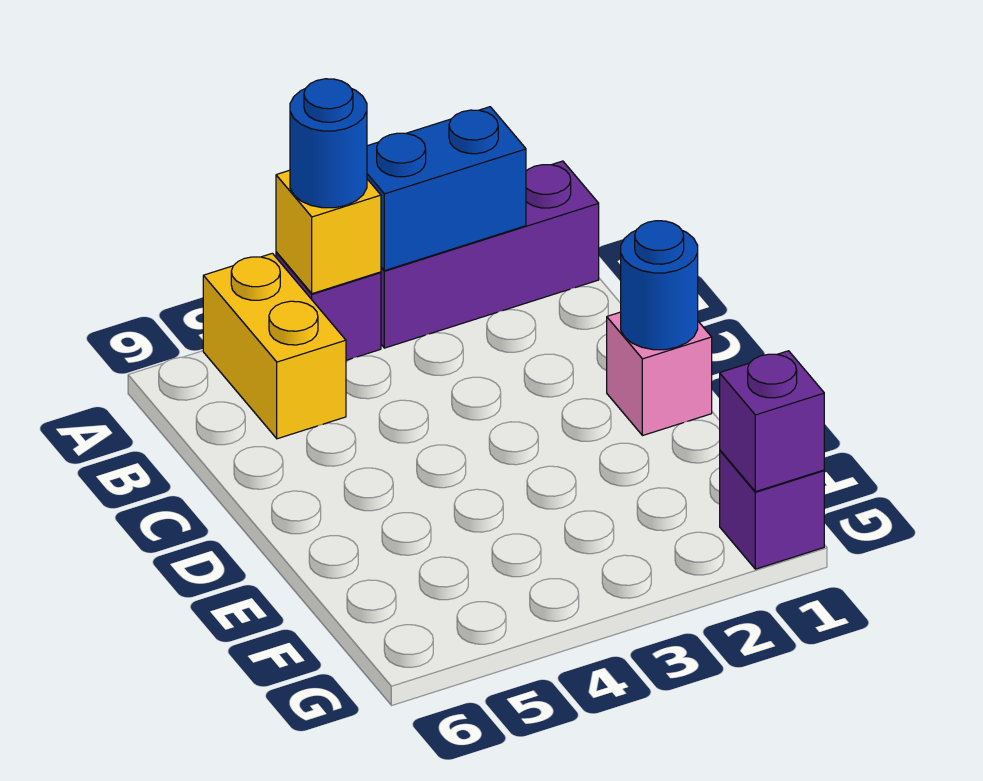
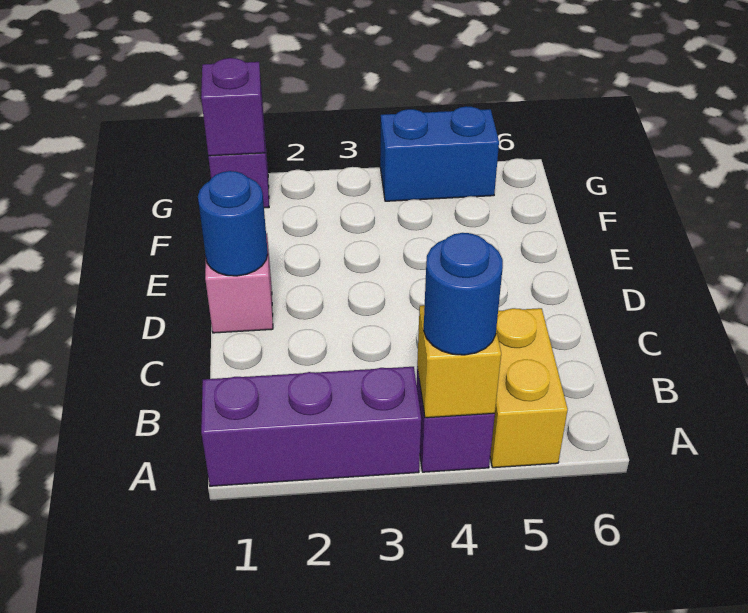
blue brick A2:A3 level 2 -> blue brick G4:G5 level 1

